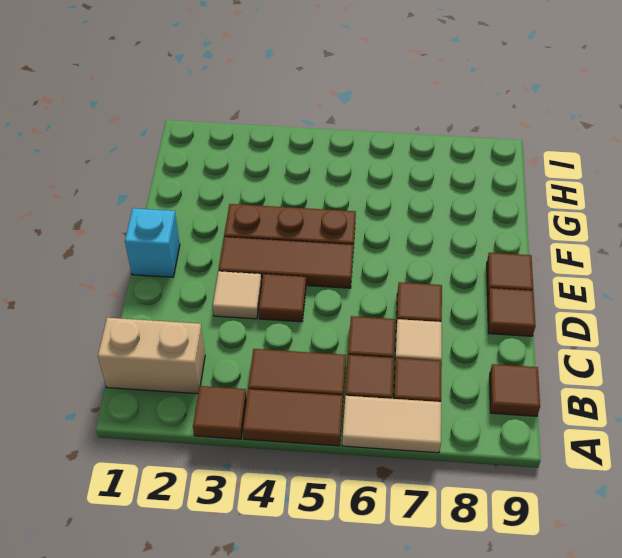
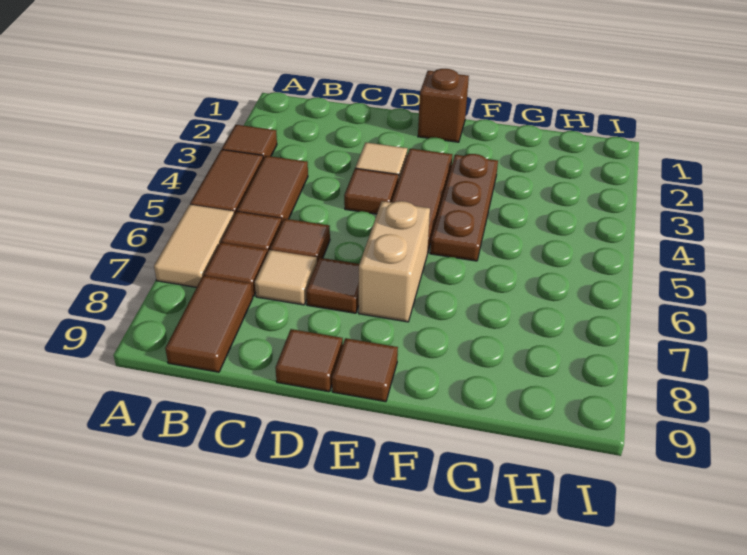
tan brick B1:B2 level 1 -> tan brick E6:E7 level 1
brown tile B9 level 1 -> brown tile B8:B9 level 1
cyan brick E1 level 1 -> brown brick E1 level 1

